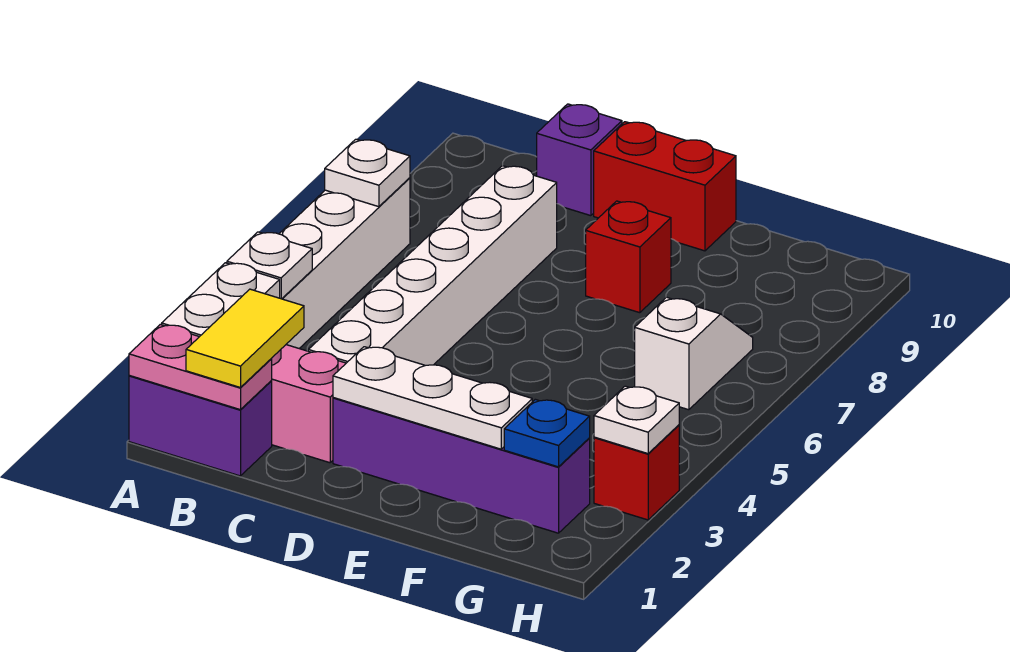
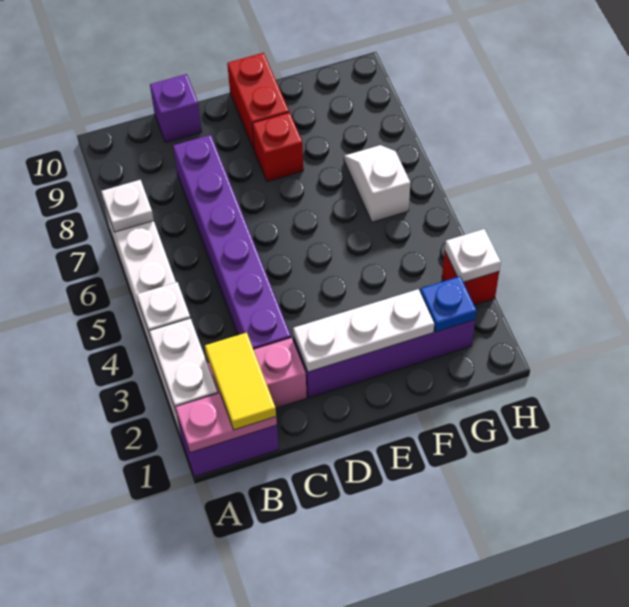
white brick C3:C8 level 1 -> purple brick C3:C8 level 1
red brick D10:E10 level 1 -> red brick E9:E10 level 1

